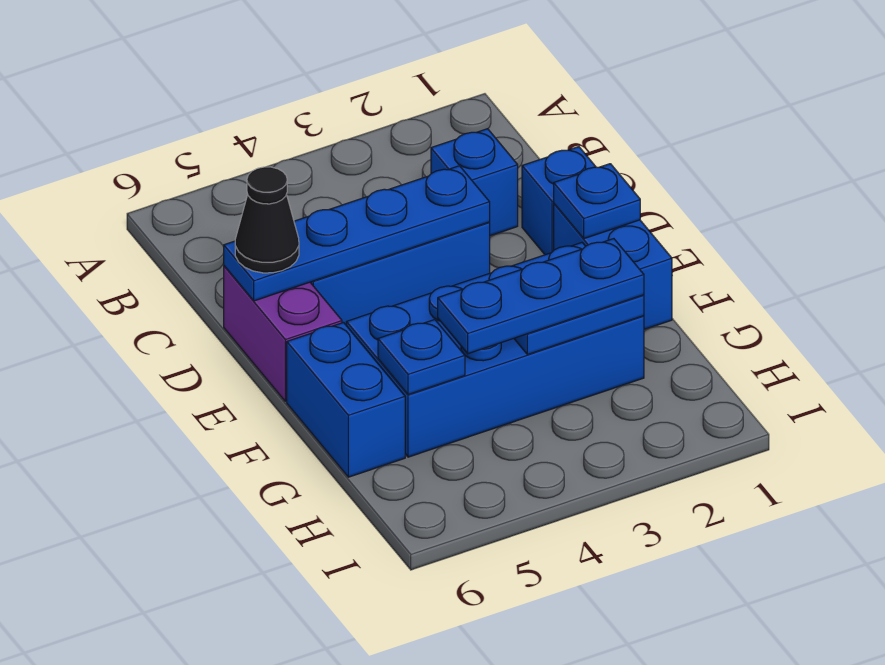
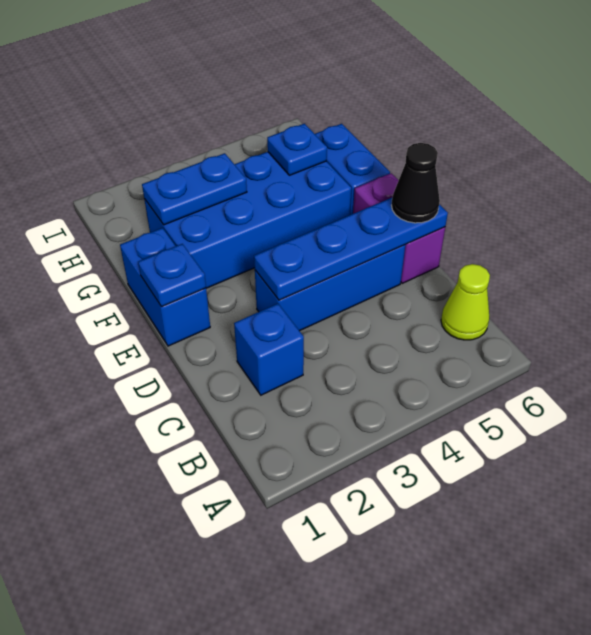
none -> lime cone B6 level 1
blue brick D1 level 1 -> none
blue plate G2:G4 level 3 -> none

